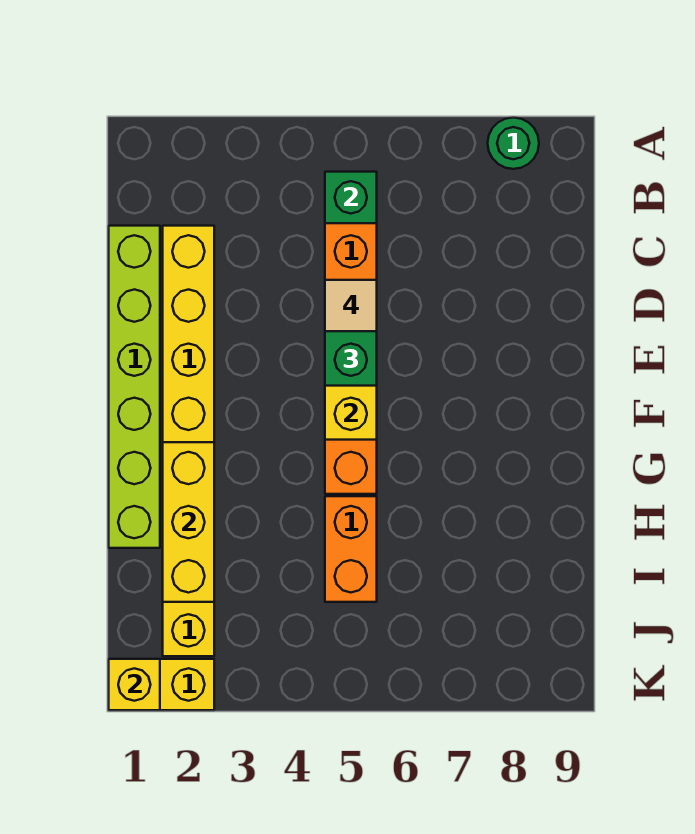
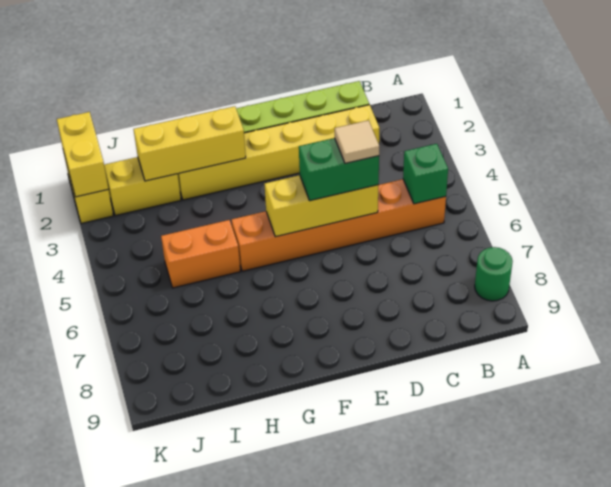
yellow brick K1 level 2 -> yellow brick K1:K2 level 2

